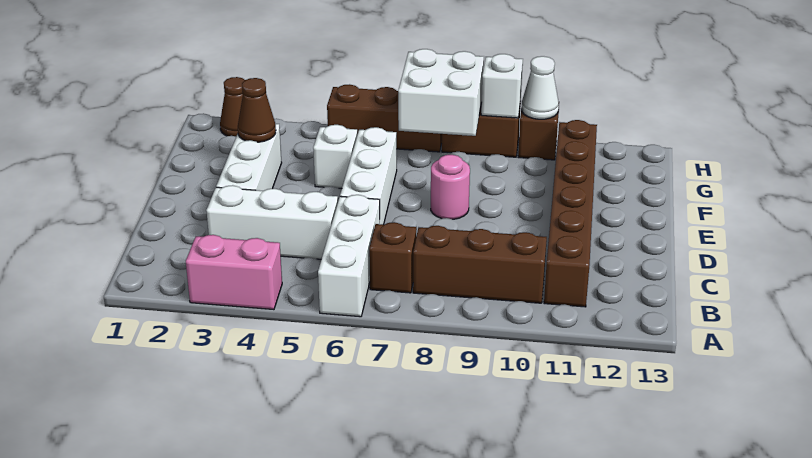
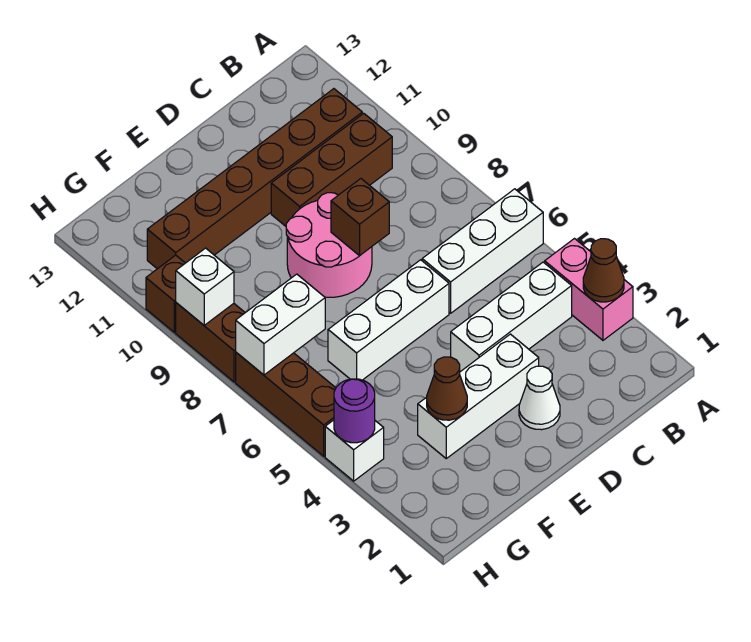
brown brick B7 level 1 -> brown brick D8 level 2
brown brick B8:B10 level 1 -> brown brick B10:D10 level 1
white brick C3:C5 level 1 -> white brick B4:D4 level 1
pink round brick E8 level 1 -> pink round brick D8:E9 level 1
white brick F5 level 1 -> white brick H4 level 1
white brick G7:H8 level 2 -> white brick G7:H7 level 2
brown cone H2 level 1 -> brown cone A3 level 2
none -> purple round brick H4 level 2
white cone H10 level 2 -> white cone D2 level 1

